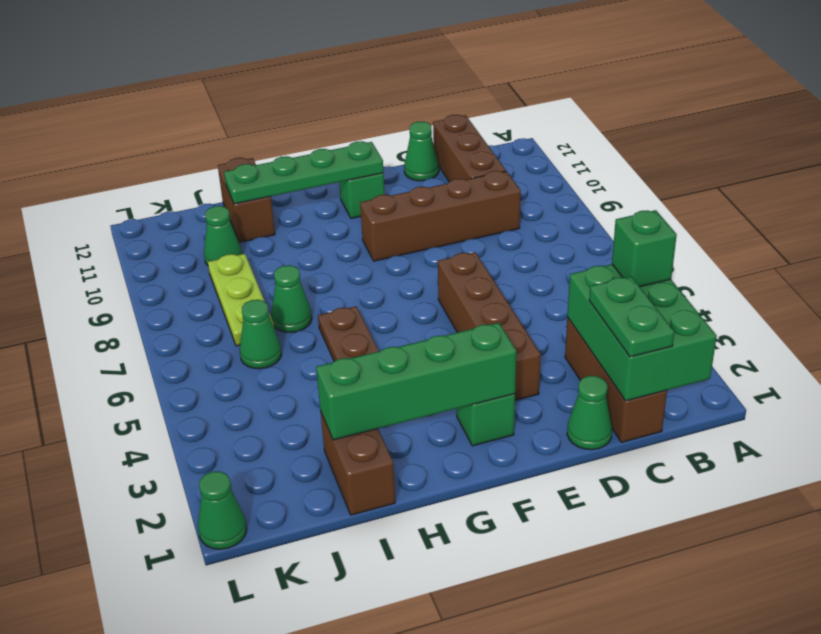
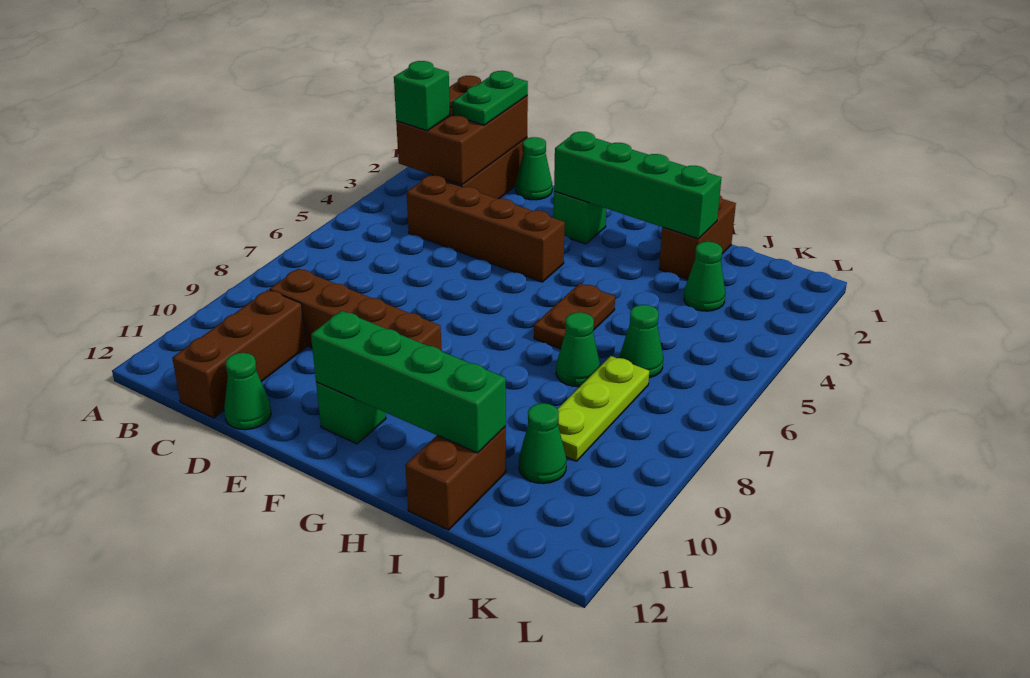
green brick B1:C3 level 2 -> brown brick B1:C3 level 2
brown brick E3:E6 level 1 -> brown brick C4:F4 level 1
green plate F11:I11 level 2 -> green brick F11:I11 level 2
green cone L1 level 1 -> green cone J3 level 1

